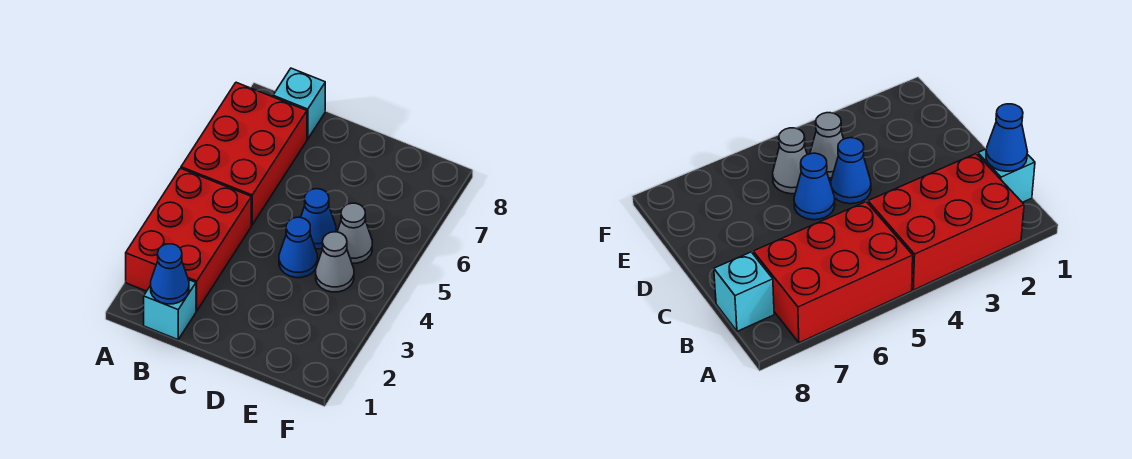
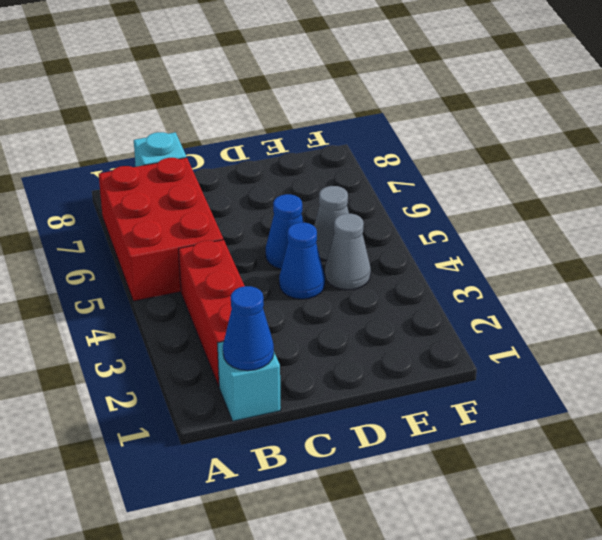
red brick A2:B4 level 1 -> red brick B2:B4 level 1

